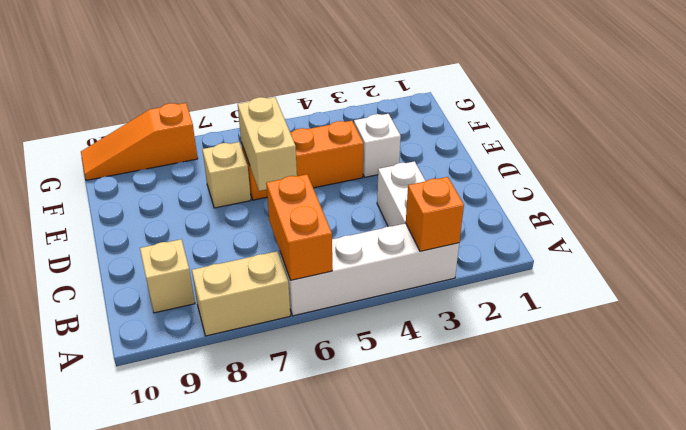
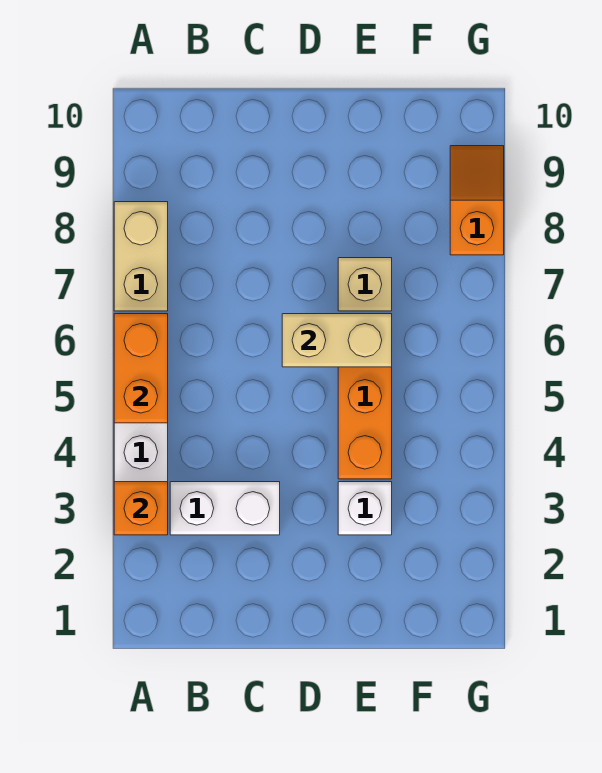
orange brick A6:B6 level 2 -> orange brick A5:A6 level 2
tan brick B9 level 1 -> none
orange slope G8:G10 level 1 top 8 -> orange slope G8:G9 level 1 top 8

